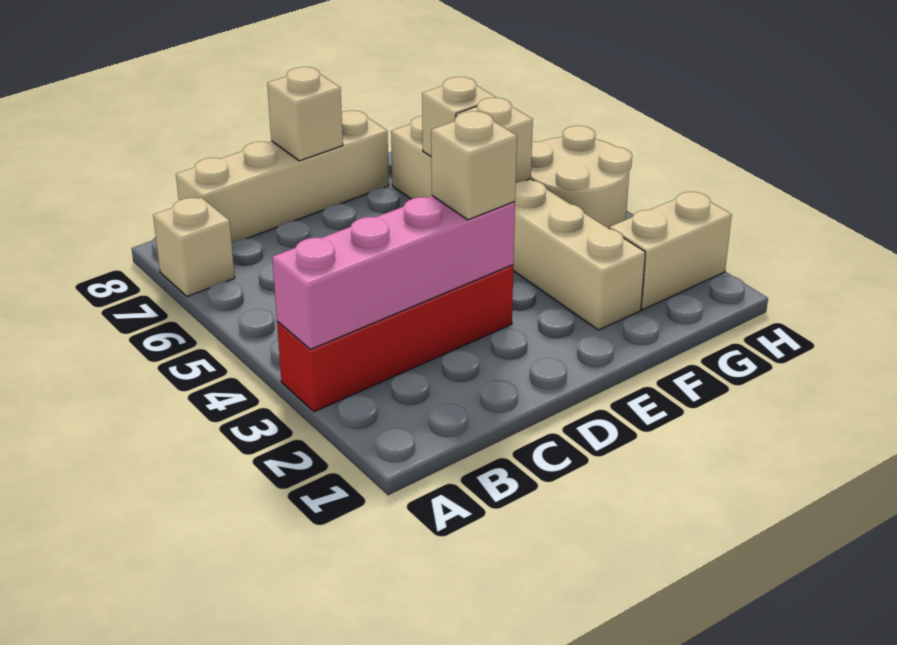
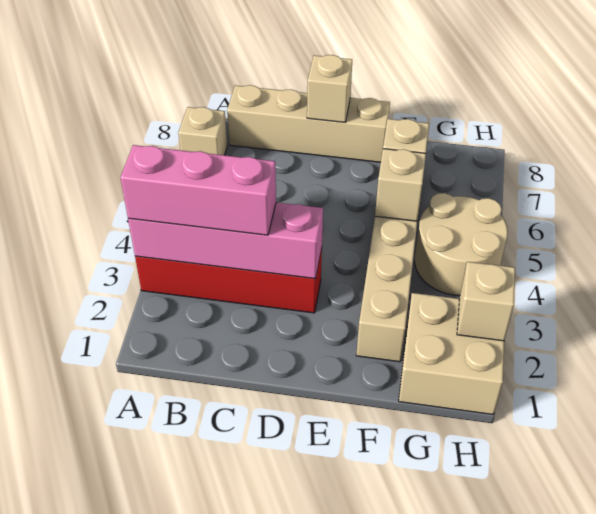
none -> pink brick A3:C3 level 3
tan brick D3 level 3 -> tan brick H2 level 2
tan brick G2:H2 level 1 -> tan brick G1:H2 level 1

